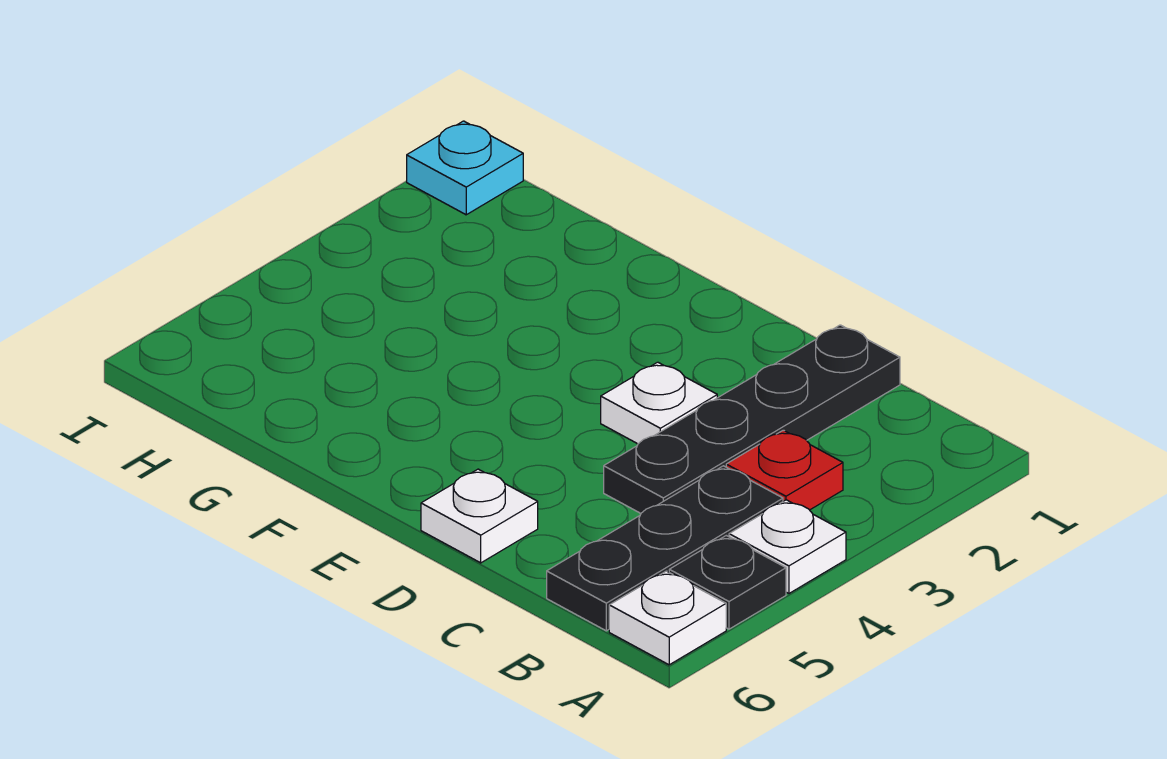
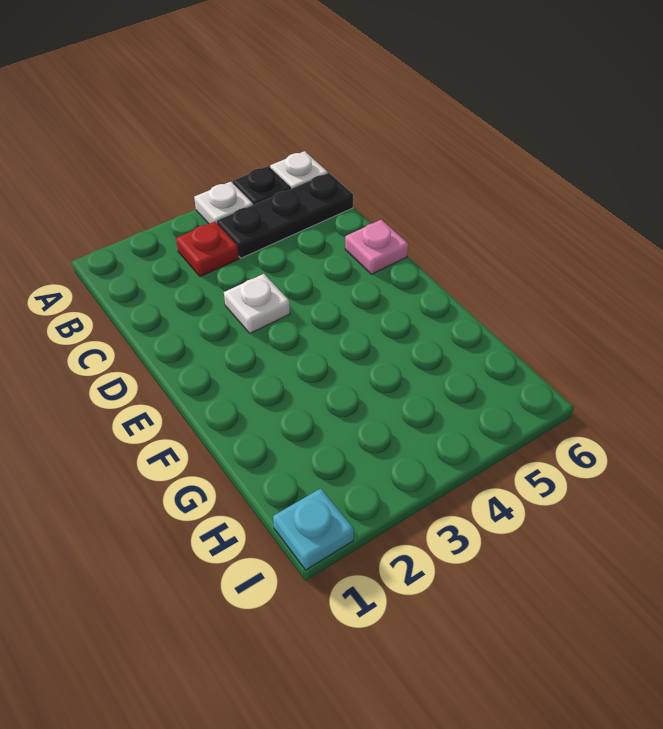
black plate C1:C4 level 1 -> none
white plate D6 level 1 -> pink plate D6 level 1

